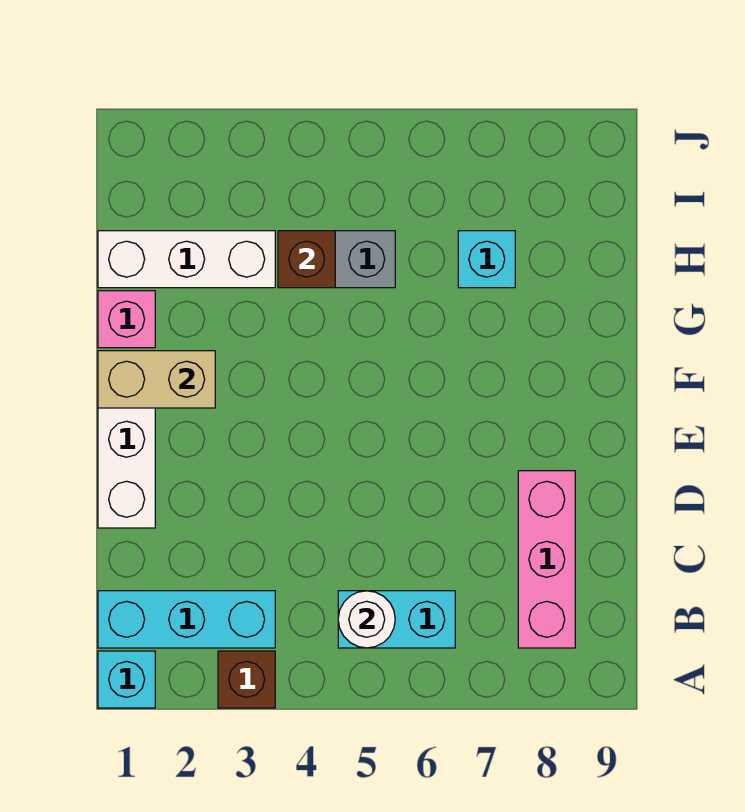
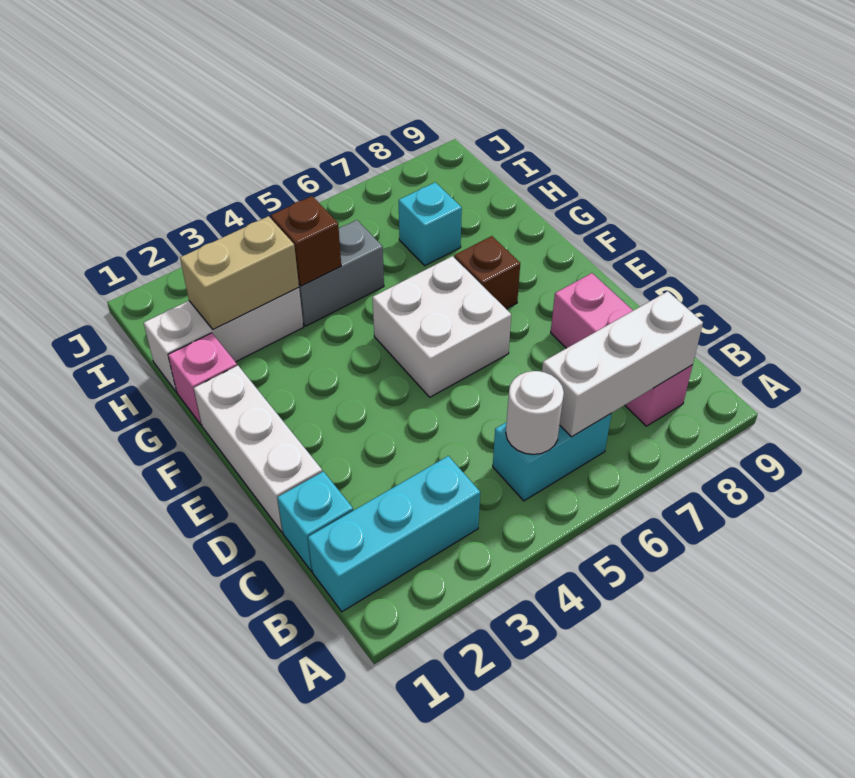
cyan brick A1 level 1 -> cyan brick C1 level 1
brown brick A3 level 1 -> brown brick F7 level 1
none -> white brick B6:B8 level 2
none -> white brick E5:F6 level 1
tan brick F1:F2 level 2 -> tan brick H2:H3 level 2

